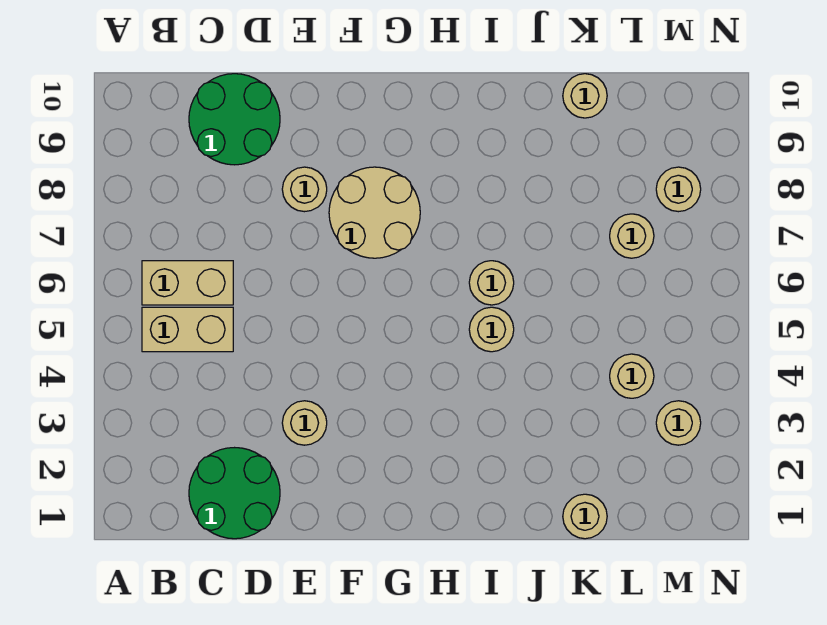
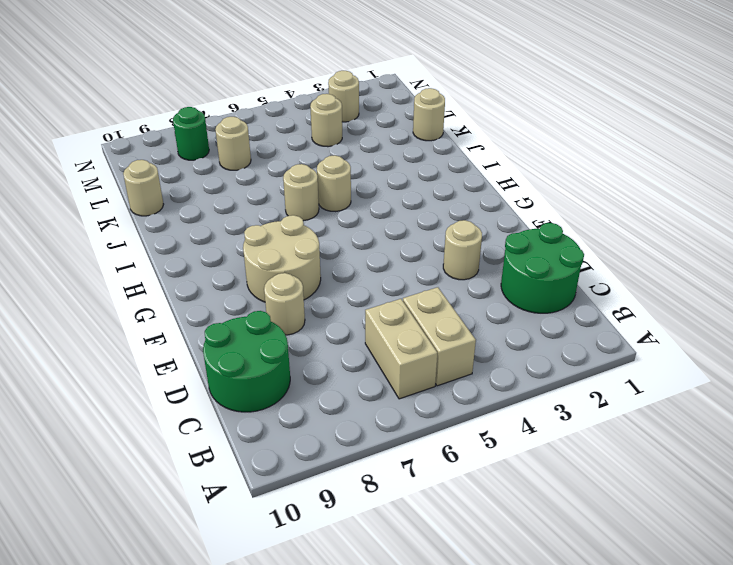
tan round brick M8 level 1 -> green round brick M8 level 1

